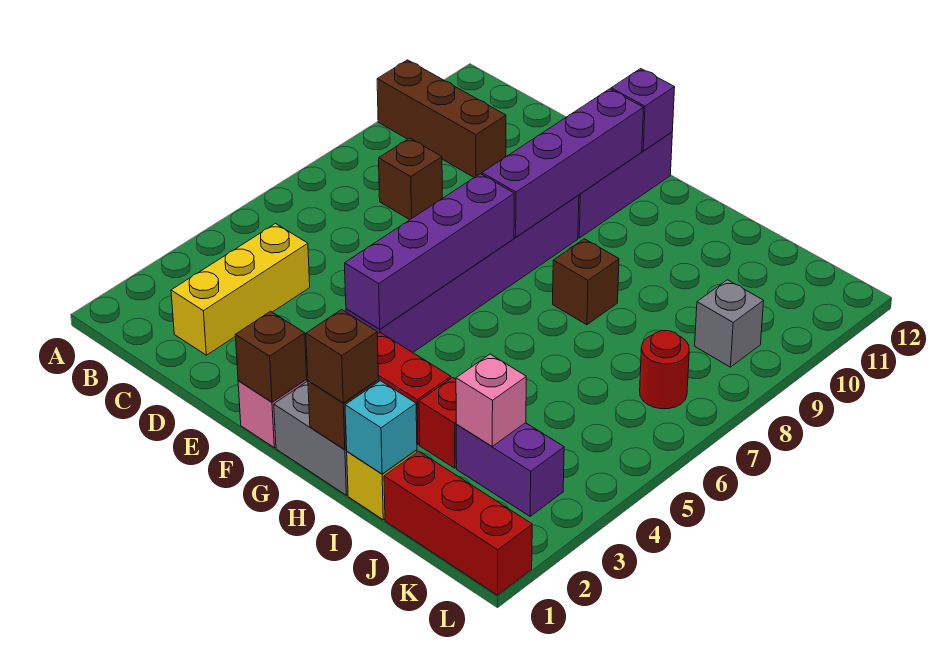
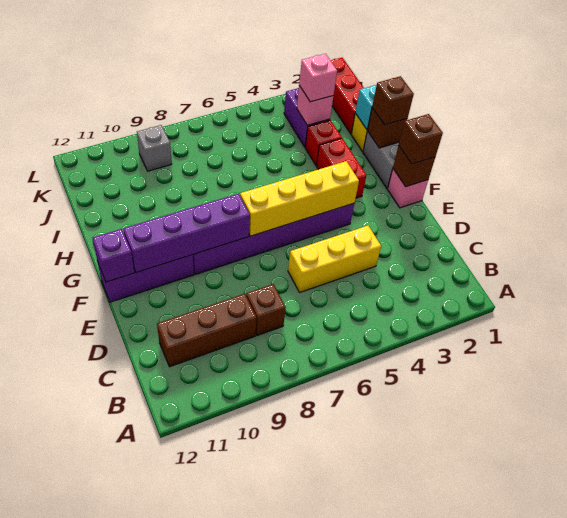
brown brick A10:C10 level 1 -> brown brick C9:C11 level 1
yellow brick C2:C4 level 1 -> yellow brick D4:D6 level 1
purple brick F4:F7 level 2 -> yellow brick F4:F7 level 2
brown brick H8 level 1 -> brown brick F1 level 3
none -> pink brick J3 level 3
red round brick K7 level 1 -> none

